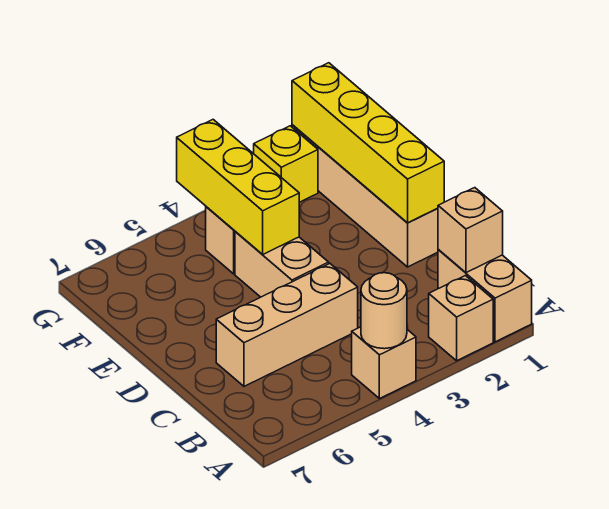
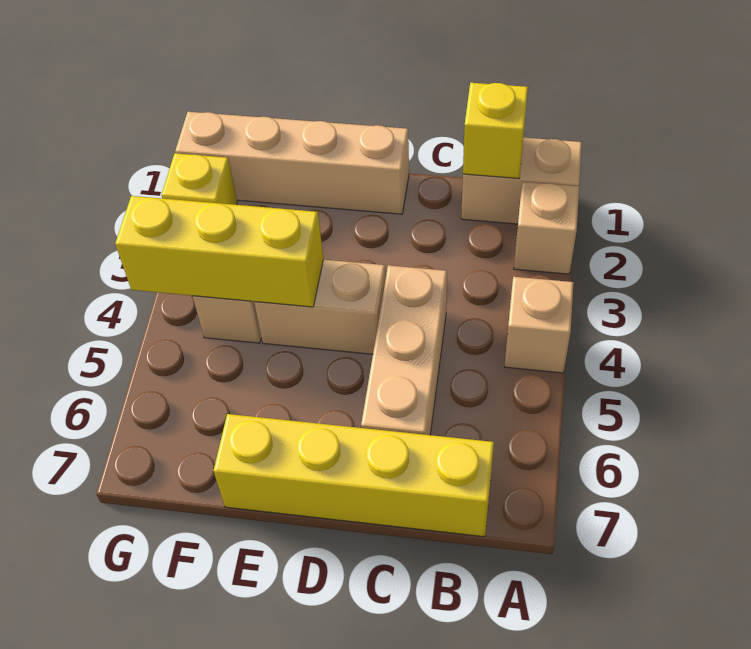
tan round brick A4 level 2 -> none
tan brick B1 level 2 -> yellow brick B1 level 2
yellow brick D1:G1 level 2 -> yellow brick B7:E7 level 1

